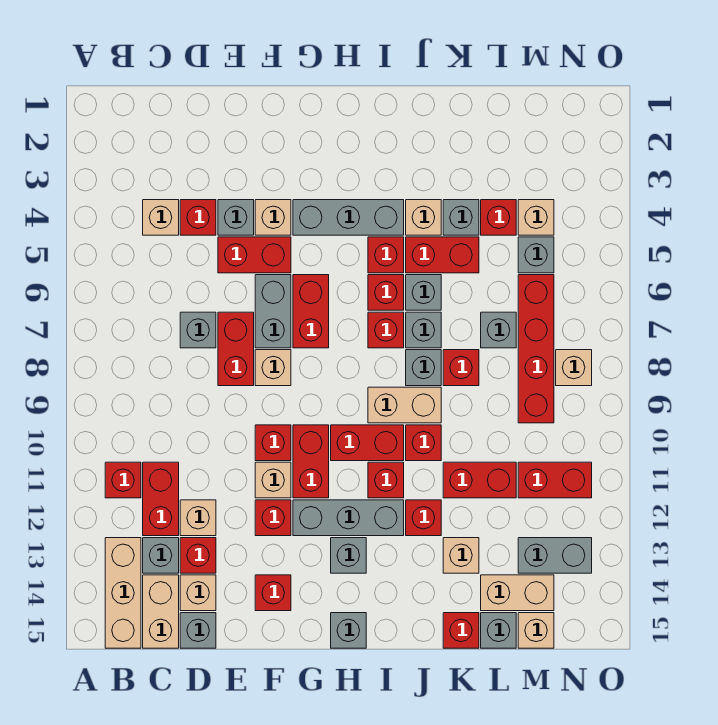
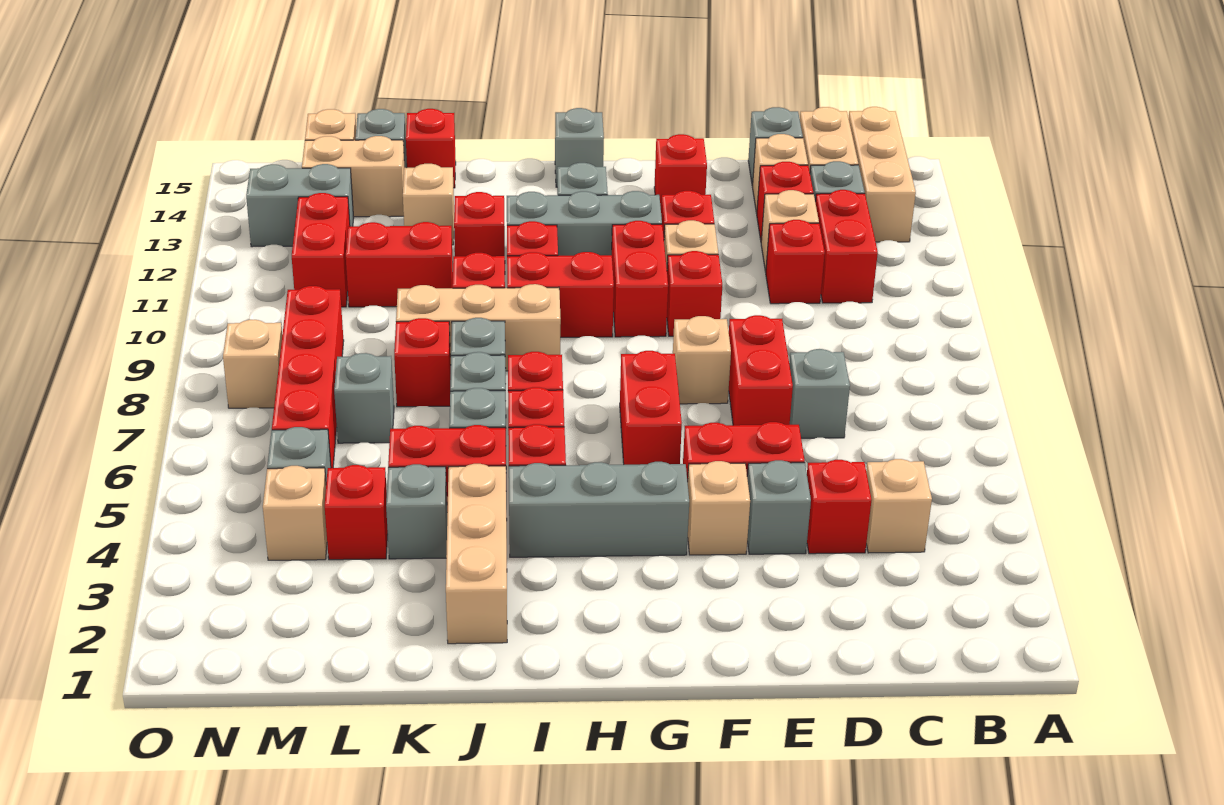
red brick B11 level 1 -> red brick D11 level 1
grey brick F6:F7 level 1 -> none
tan brick I9:J9 level 1 -> tan brick I9:K9 level 1
tan brick J4 level 1 -> tan brick J2:J4 level 1
red brick M11:N11 level 1 -> red brick M11:M12 level 1

